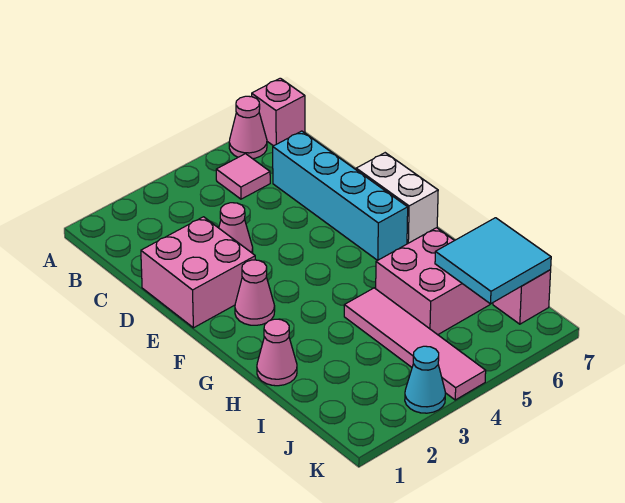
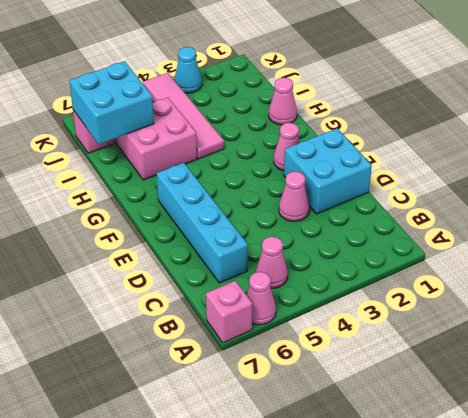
pink tile B5 level 1 -> pink cone B5 level 1
pink brick D1:E2 level 1 -> cyan brick D1:E2 level 1
white brick E7:F7 level 1 -> none
cyan tile I6:J7 level 2 -> cyan brick I6:J7 level 2

